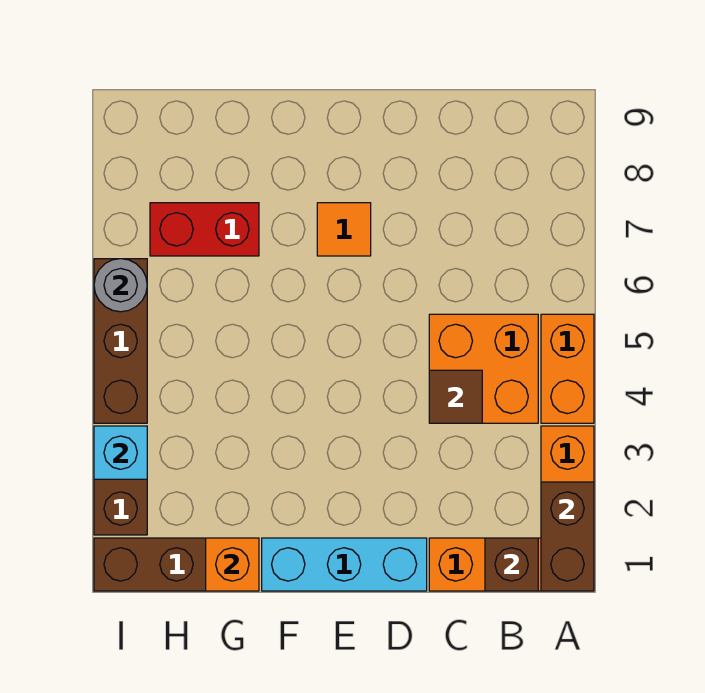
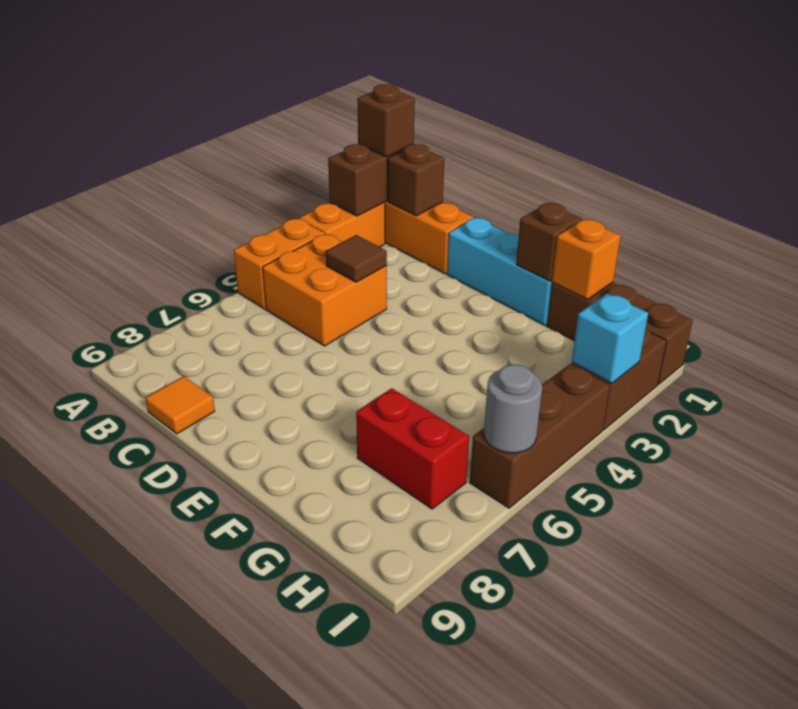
none -> brown brick A1 level 3
orange tile E7 level 1 -> orange tile C9 level 1
none -> brown brick F1 level 2

